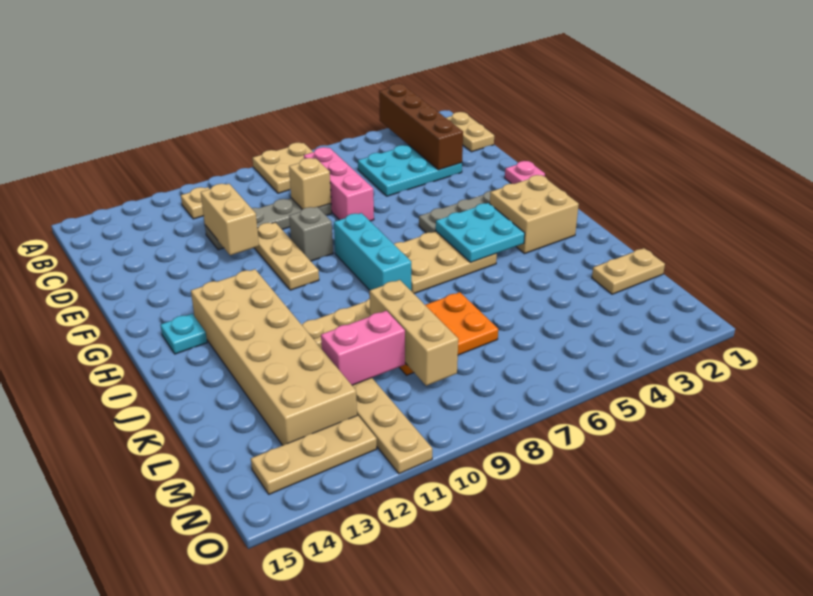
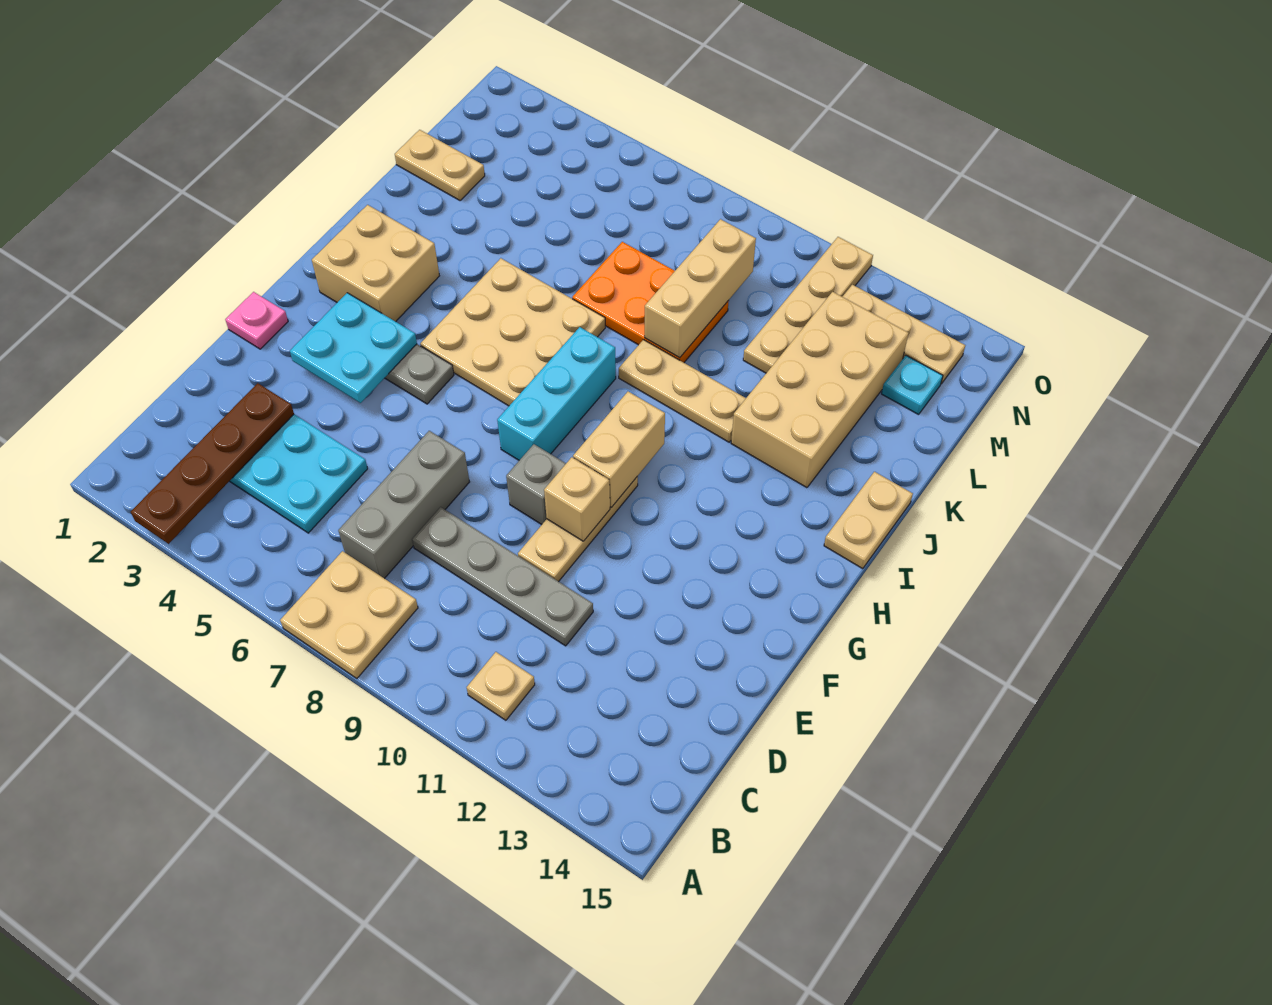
brown brick A3:D3 level 2 -> brown plate A3:D3 level 2
tan plate B1:C1 level 1 -> tan plate I15:J15 level 1
pink brick C7:E7 level 1 -> grey brick C7:E7 level 1
tan brick D8 level 2 -> tan brick F10 level 2
tan brick D11:E11 level 2 -> tan brick G10:H10 level 2
cyan plate H4:I5 level 2 -> cyan plate F3:G4 level 2
tan plate H5:I7 level 1 -> tan plate H5:J7 level 1
tan brick H12:M13 level 1 -> tan brick J12:M13 level 1
cyan plate H14 level 1 -> cyan plate M14 level 1
pink brick L10:L11 level 2 -> none

